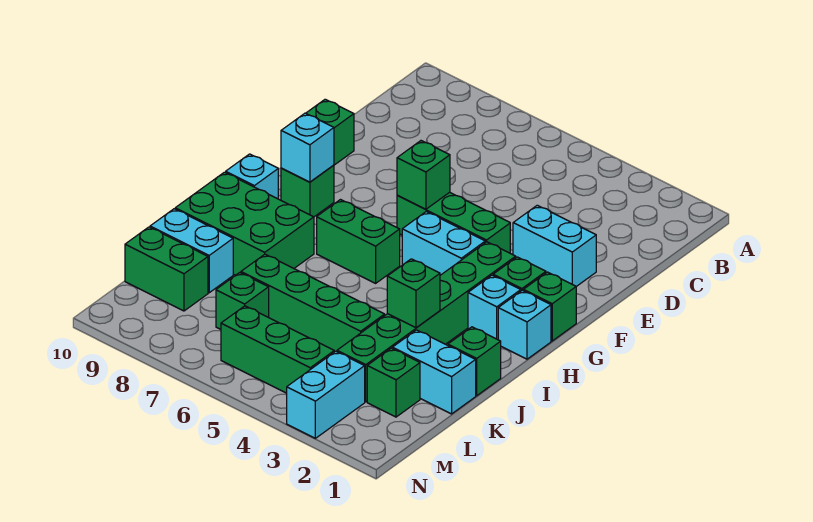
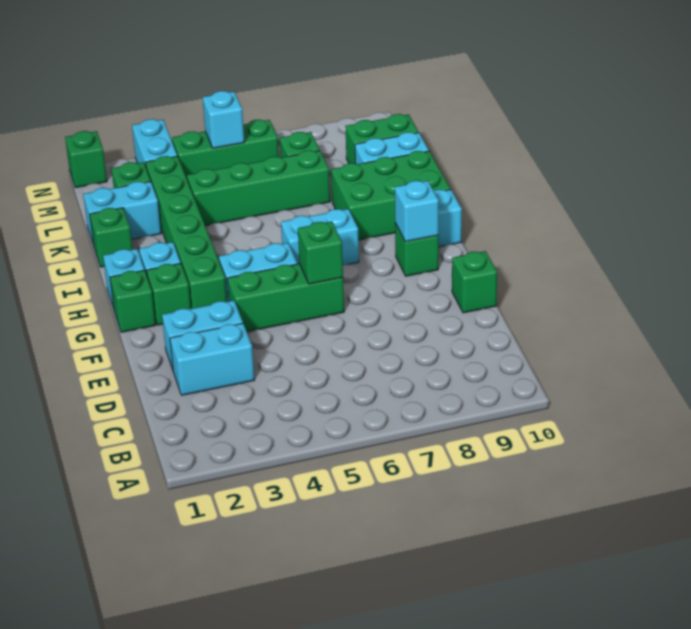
none -> cyan brick D2:D3 level 1
green brick H6:H7 level 1 -> cyan brick H6:H7 level 1
green brick J3 level 2 -> green brick N1 level 1
none -> cyan brick M5 level 2

